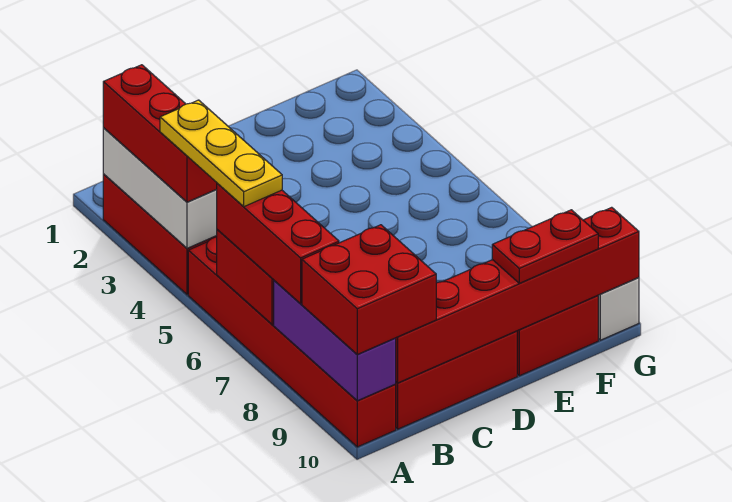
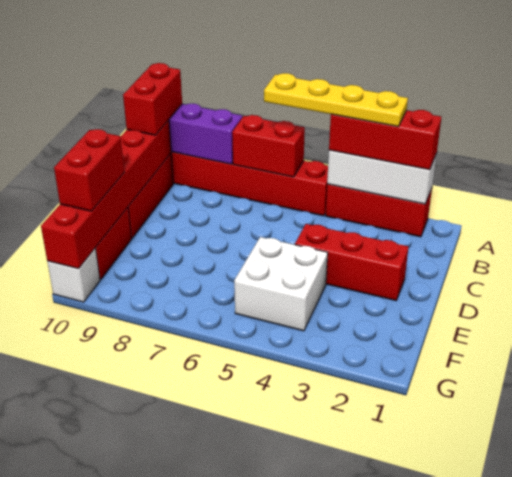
yellow plate A4:A6 level 4 -> yellow plate A3:A6 level 4
red brick A6:A8 level 3 -> red brick D2:D4 level 1
red brick A9:B10 level 3 -> red brick A10:B10 level 3
none -> white brick E4:F5 level 1
red plate E10:F10 level 3 -> red brick E10:F10 level 3

